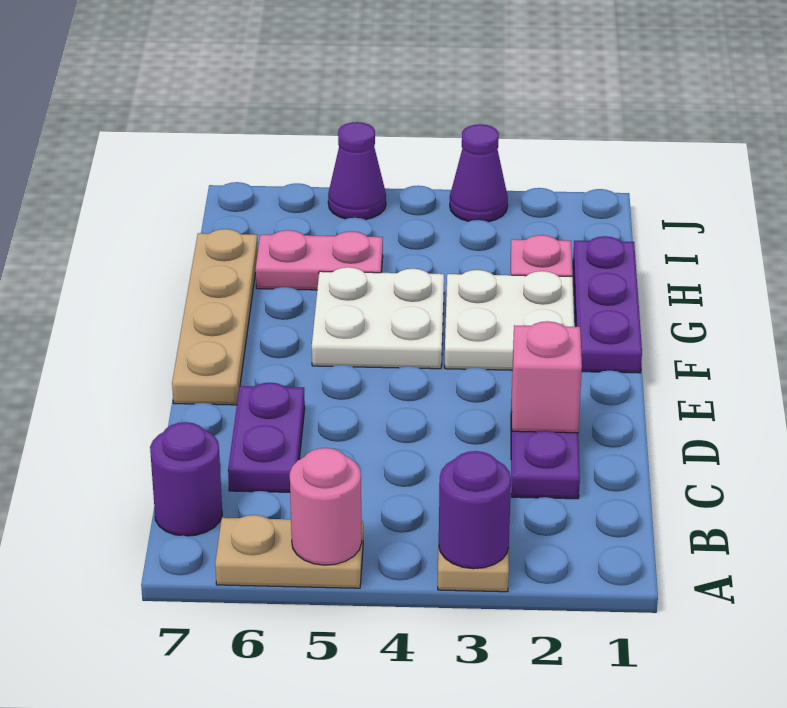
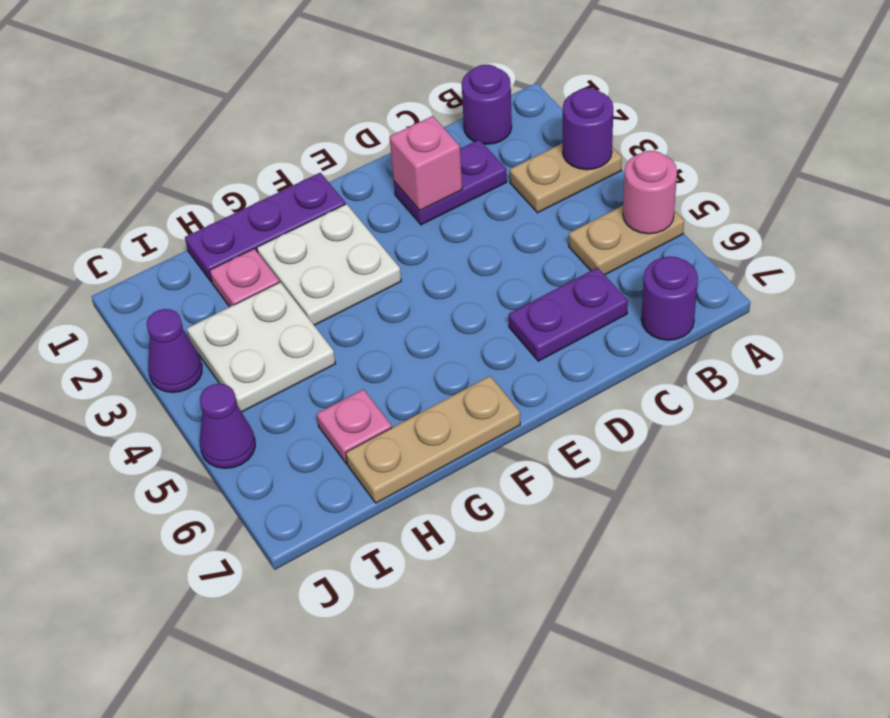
tan plate A5:A6 level 1 -> tan plate A5:B5 level 1
none -> purple round brick B1 level 1
tan plate E7:H7 level 1 -> tan plate F7:H7 level 1
white plate F4:G5 level 1 -> white plate H3:I4 level 1
pink plate H5:H6 level 1 -> pink plate H6 level 1

